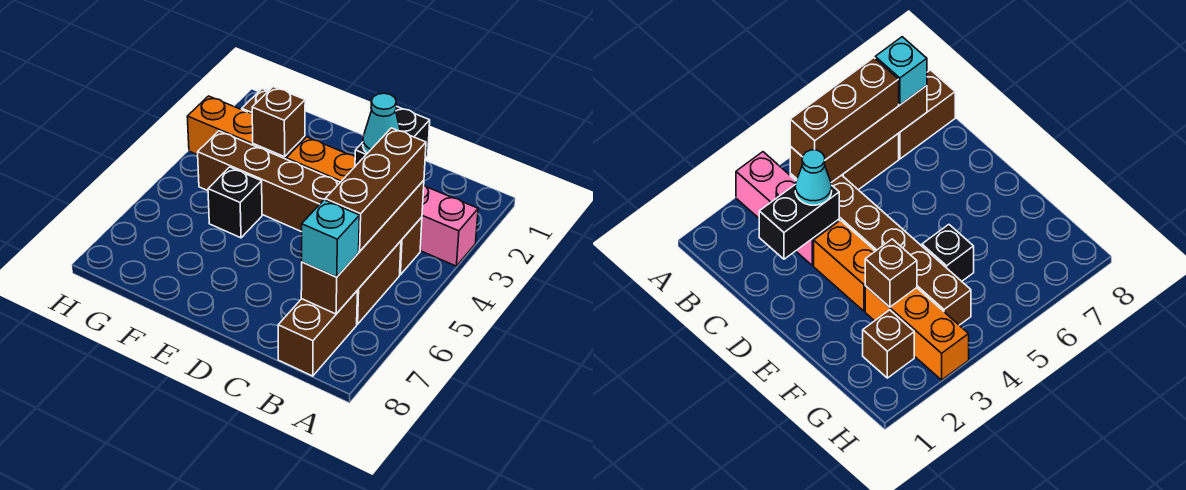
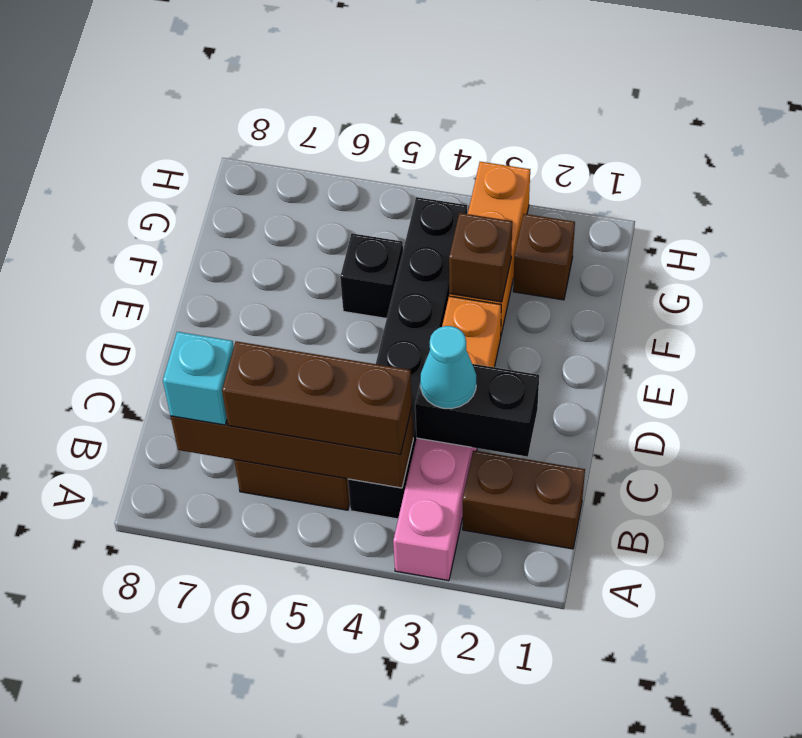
brown brick B4:G4 level 1 -> black brick B4:G4 level 1
brown brick B7:B8 level 1 -> brown brick B1:B2 level 1

